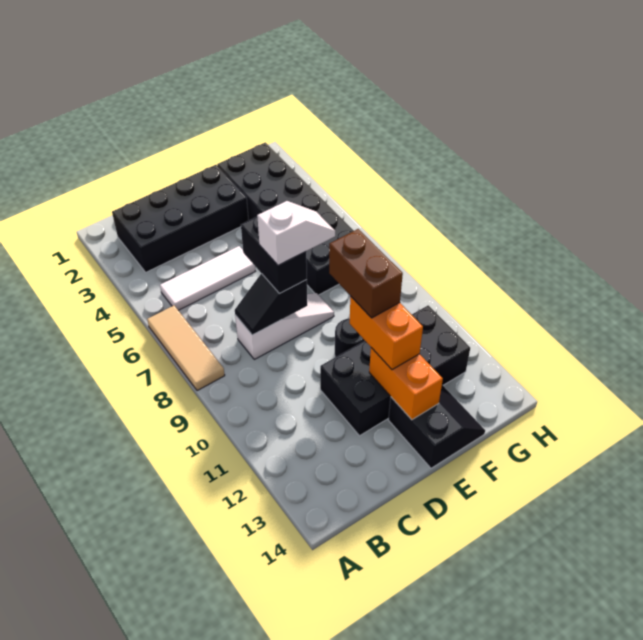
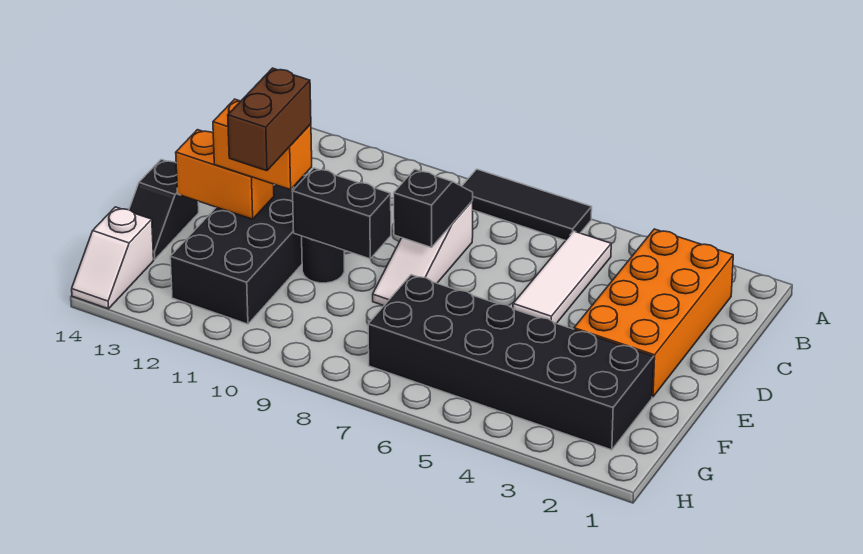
tan tile A6:A8 level 1 -> black tile A6:A8 level 1
black brick B2:E3 level 1 -> orange brick B2:E3 level 1
black brick D7:D8 level 3 -> black brick E9:E10 level 2
white slope D8:E8 level 4 top D -> white slope G14:H14 level 1 top G
brown brick E10:E11 level 4 -> brown brick E11:F11 level 4
black slope E13:F14 level 1 top E -> black slope E14:F14 level 1 top E

